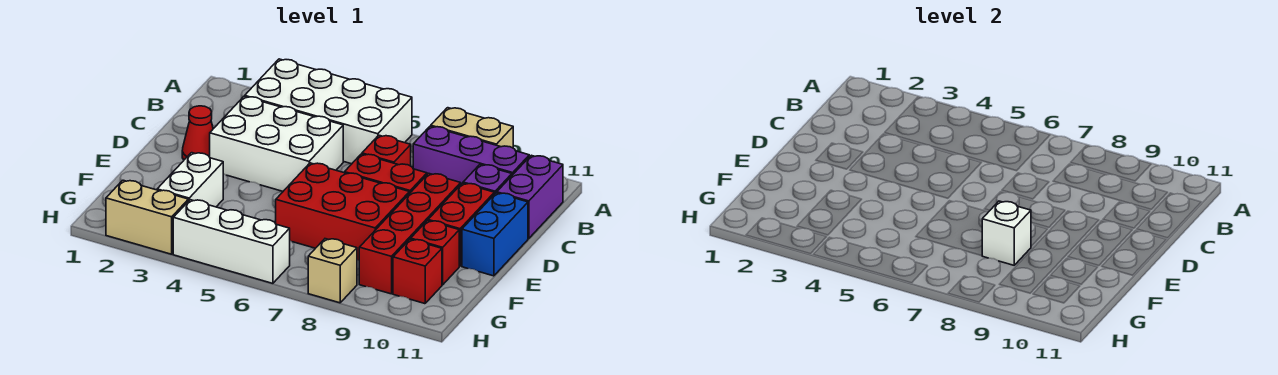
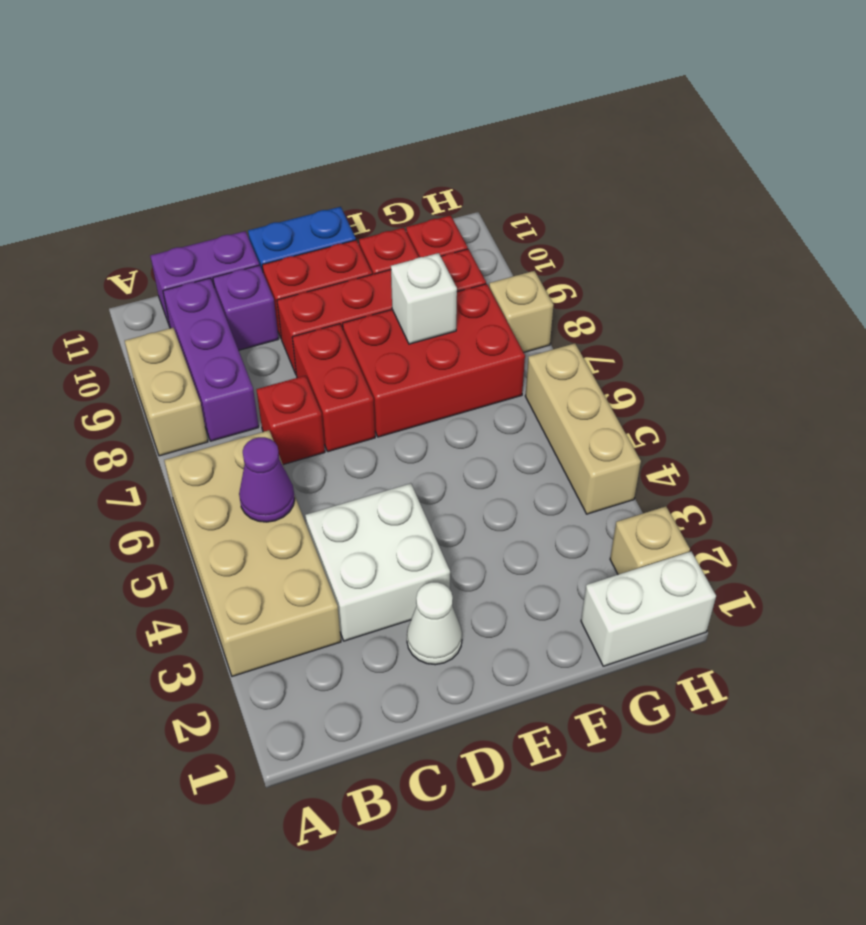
white brick A3:B6 level 1 -> tan brick A3:B6 level 1
none -> purple cone B5 level 2
white brick C3:D5 level 1 -> white brick C3:D4 level 1
red cone D2 level 1 -> white cone D2 level 1
red brick E6:F8 level 1 -> red brick E7:G8 level 1
white brick F3:G3 level 1 -> white brick G1:H1 level 1
tan brick H2:H3 level 1 -> tan brick H2 level 1
white brick H4:H6 level 1 -> tan brick H4:H6 level 1

